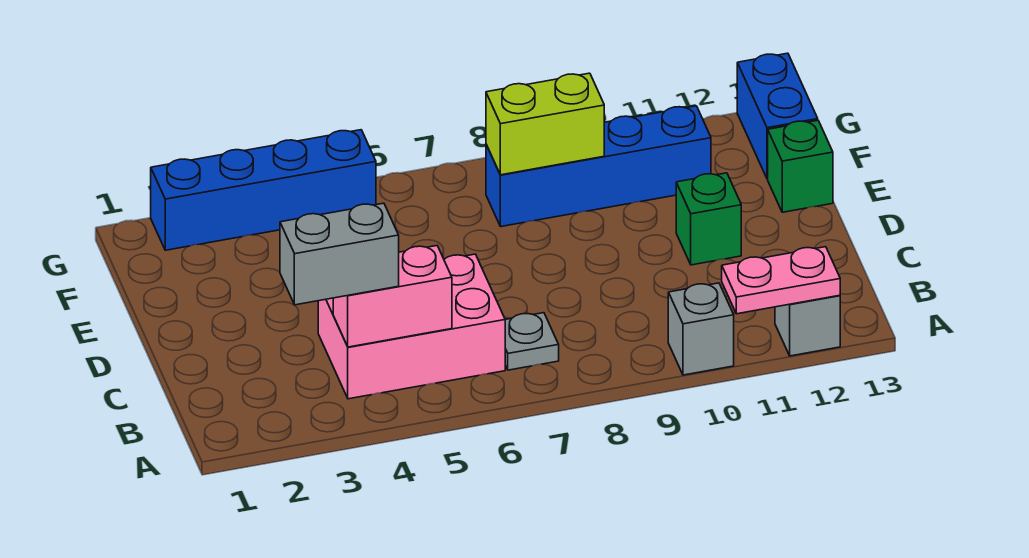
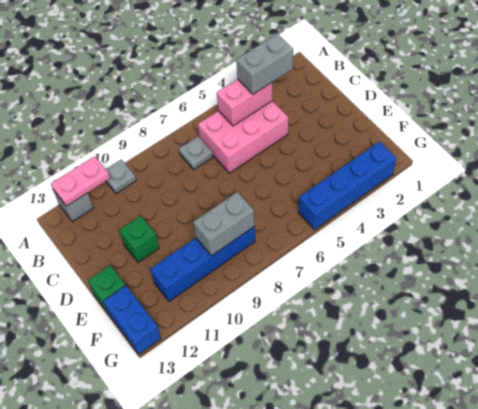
grey brick A10 level 1 -> grey plate A10 level 1
lime brick F8:F9 level 2 -> grey brick F8:F9 level 2

